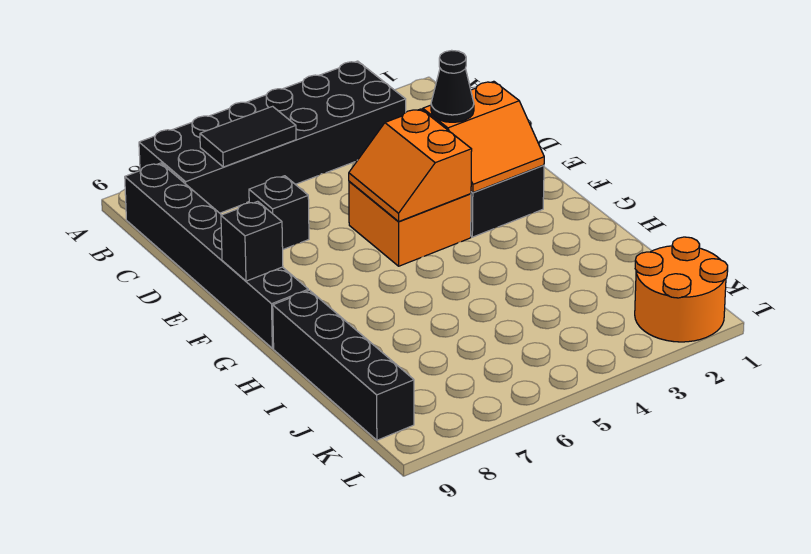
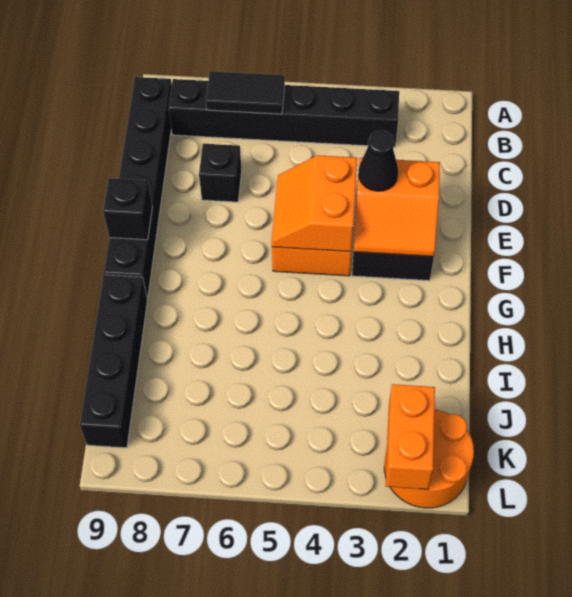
black brick A3:B8 level 1 -> black brick B3:B8 level 1
none -> orange brick K2:L2 level 2

